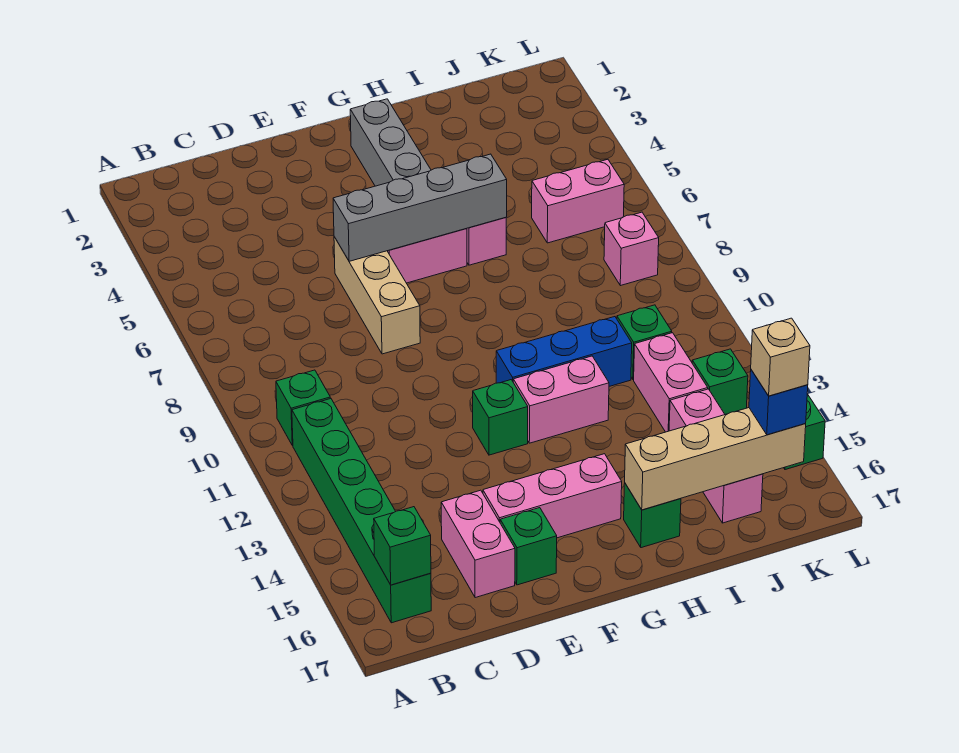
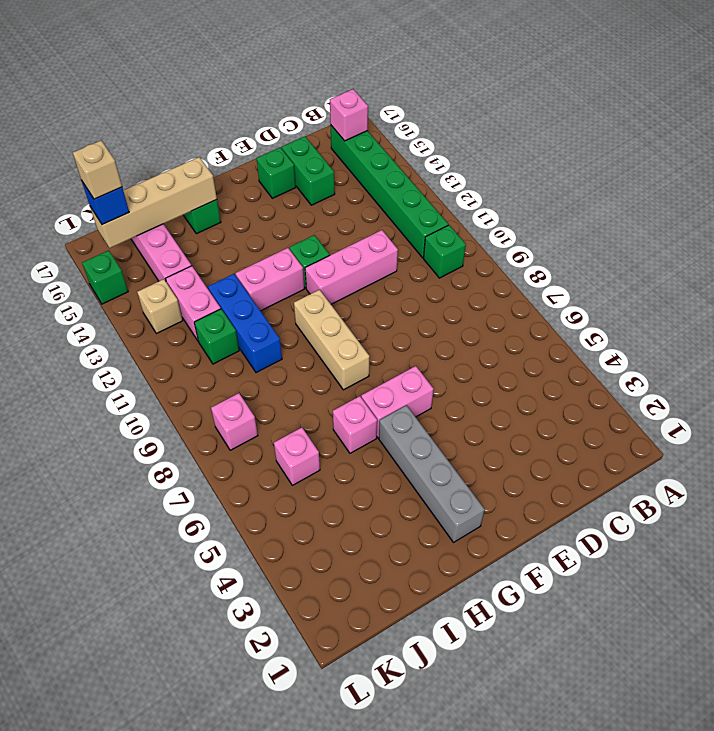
green brick B16 level 2 -> pink brick B16 level 2
pink brick D15:D16 level 1 -> green brick D15:D16 level 1
tan brick E6:E8 level 1 -> tan brick G8:G10 level 1
grey brick E6:H6 level 2 -> none
pink brick E15:G15 level 1 -> pink brick D11:F11 level 1
blue brick G11:I11 level 1 -> blue brick I10:I12 level 1
pink brick J6:K6 level 1 -> pink brick J6 level 1
green brick K13 level 1 -> tan brick K13 level 1

